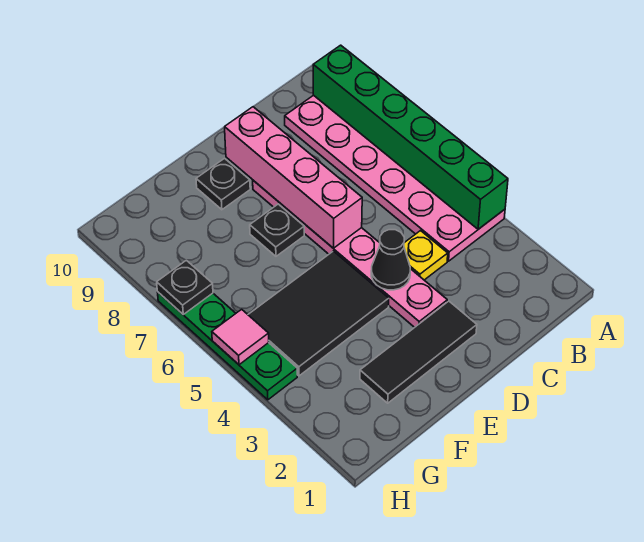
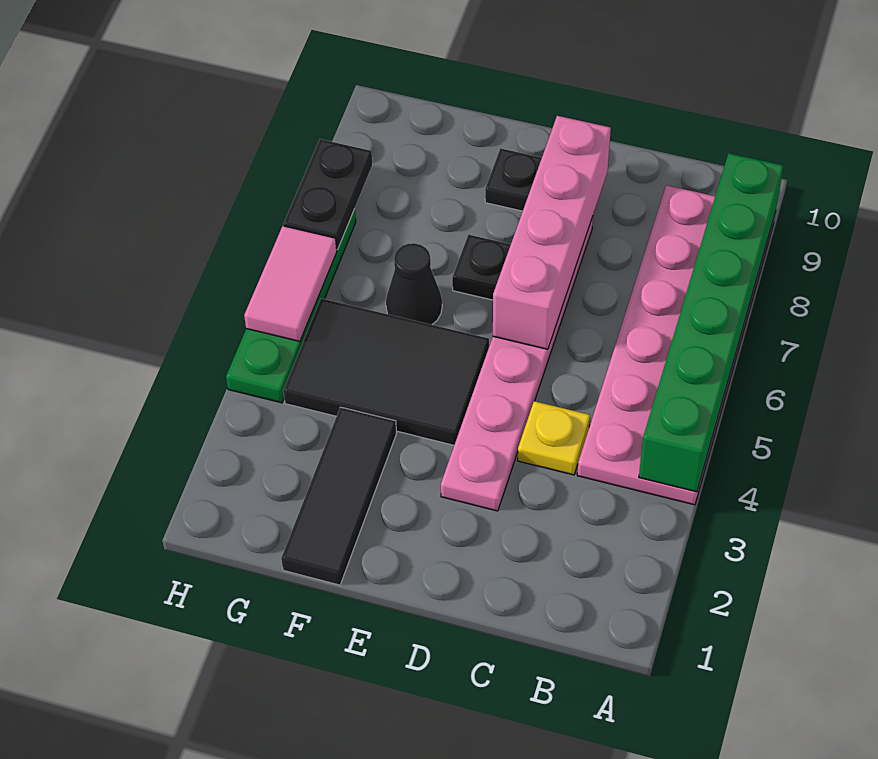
black tile D2:F2 level 1 -> black tile F1:F3 level 1
black cone D4 level 2 -> black cone F6 level 1
pink tile H5 level 2 -> pink tile H5:H6 level 2
black plate H7 level 2 -> black plate H7:H8 level 2

